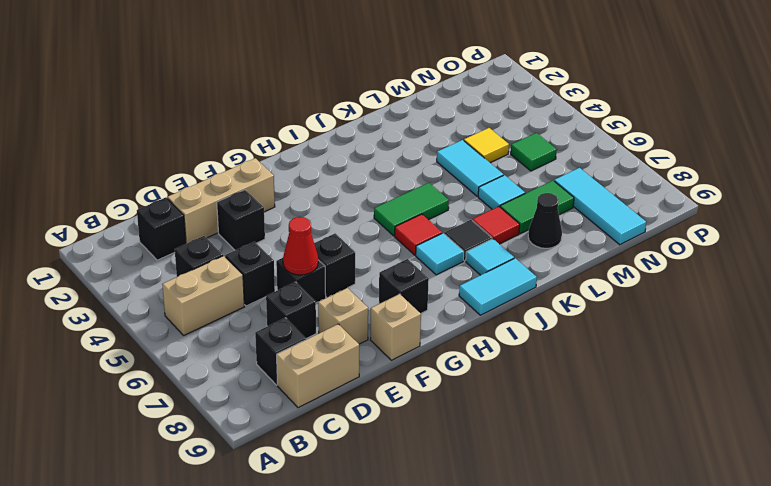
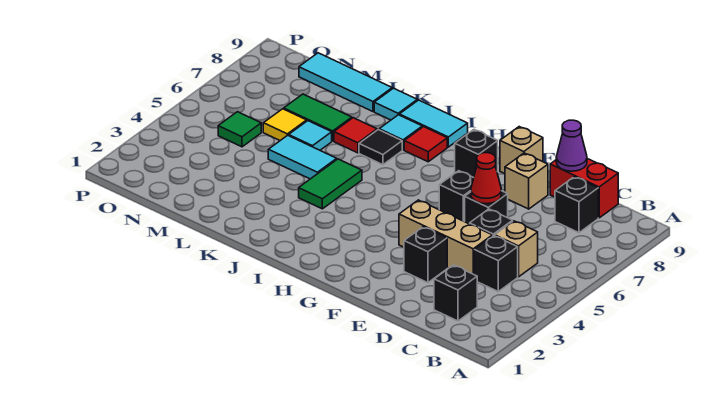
tan brick B5:C5 level 1 -> tan brick C5 level 1
tan brick C9:D9 level 1 -> red brick C9:D9 level 1
tan brick D2:F2 level 1 -> tan brick D4:F4 level 1
black brick D7 level 1 -> none
none -> purple cone D9 level 2
green tile I5:J5 level 1 -> green tile J4:J5 level 1
red tile I6 level 1 -> red tile I8 level 1
cyan tile I7 level 1 -> cyan tile K9 level 1
cyan tile L4:L5 level 1 -> cyan tile K5:L5 level 1
black cone L8 level 1 -> none
yellow tile M4 level 1 -> yellow tile M6 level 1
cyan tile N7:N9 level 1 -> cyan tile L9:N9 level 1

